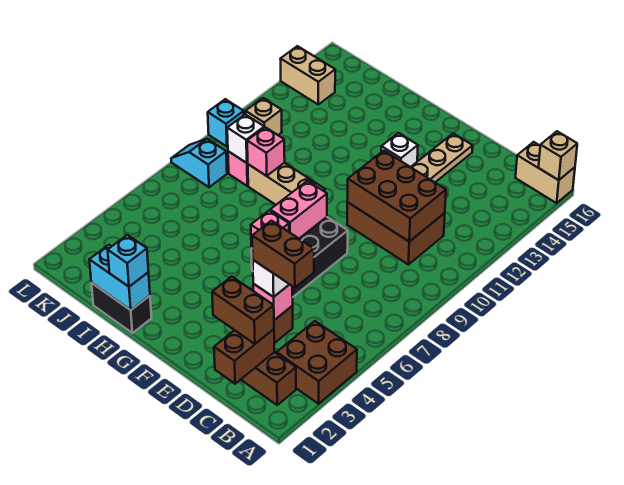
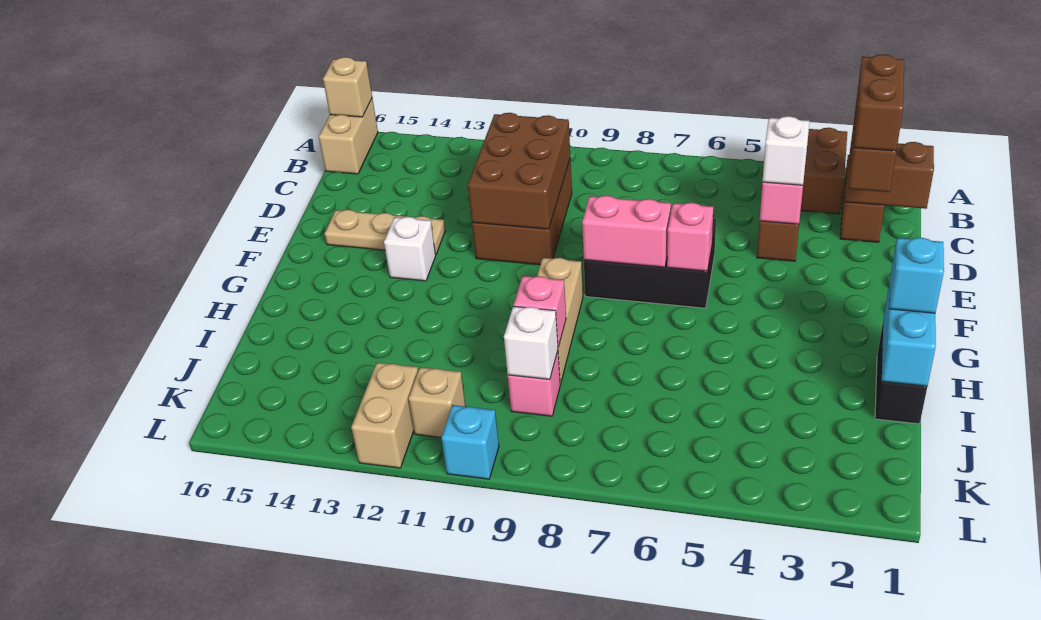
brown brick C4:D4 level 4 -> brown brick C2:D2 level 4
cyan slope K8:L8 level 1 top K -> none
tan brick K14:L14 level 1 -> tan brick K12:L12 level 1

